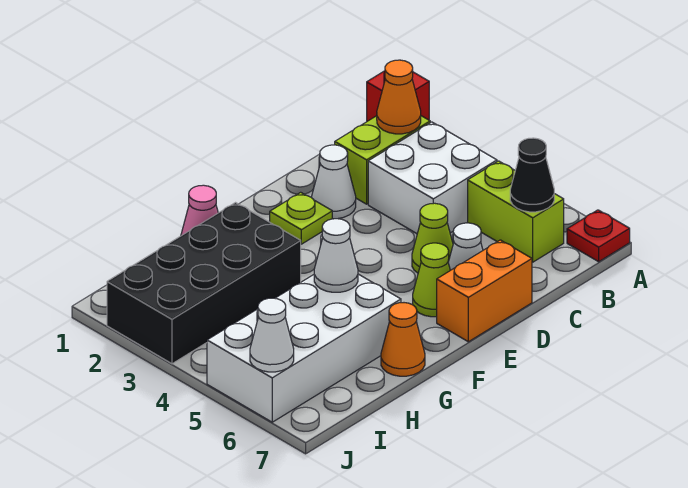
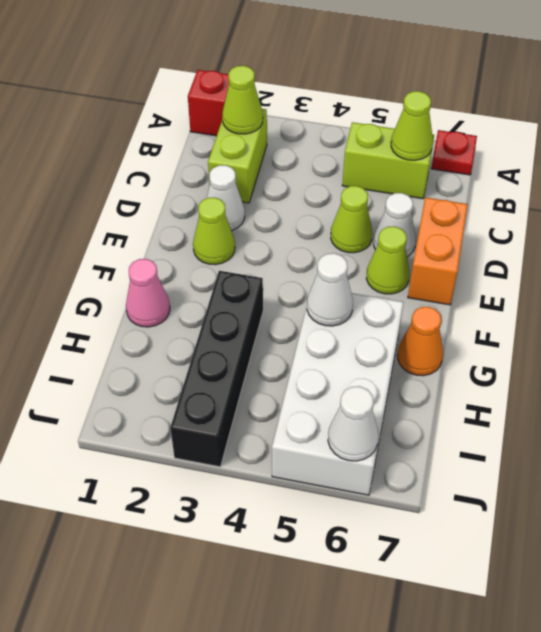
orange cone B2 level 2 -> lime cone B2 level 2
white brick B3:C4 level 1 -> none
black cone B6 level 2 -> lime cone B6 level 2
lime plate E2 level 1 -> lime cone E2 level 1
black brick G2:J3 level 1 -> black brick G3:J3 level 1

